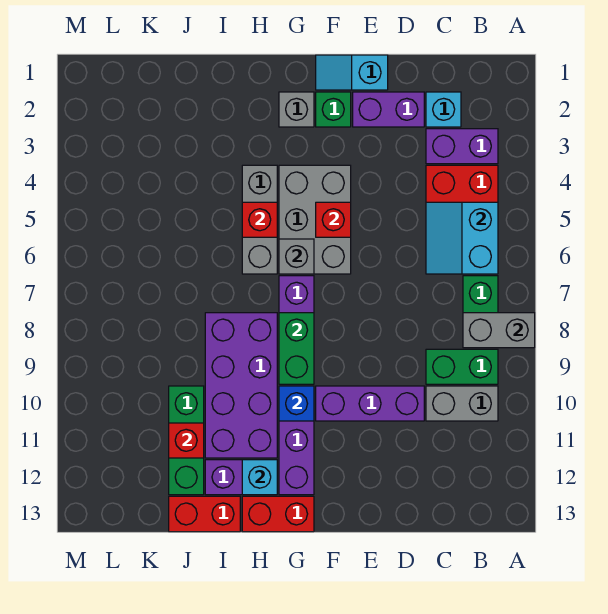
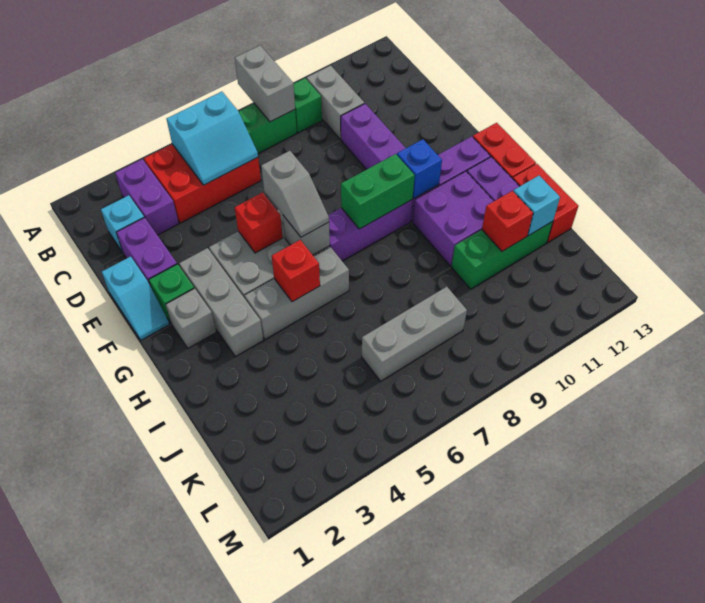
green brick B9:C9 level 1 -> green brick B9 level 1
none -> grey brick F3:H3 level 1
none -> grey slope F6:G6 level 3 top F
purple brick H8:I11 level 1 -> purple brick H10:I11 level 1
cyan brick H12 level 2 -> cyan brick J12 level 2
none -> grey brick K6:K8 level 1

